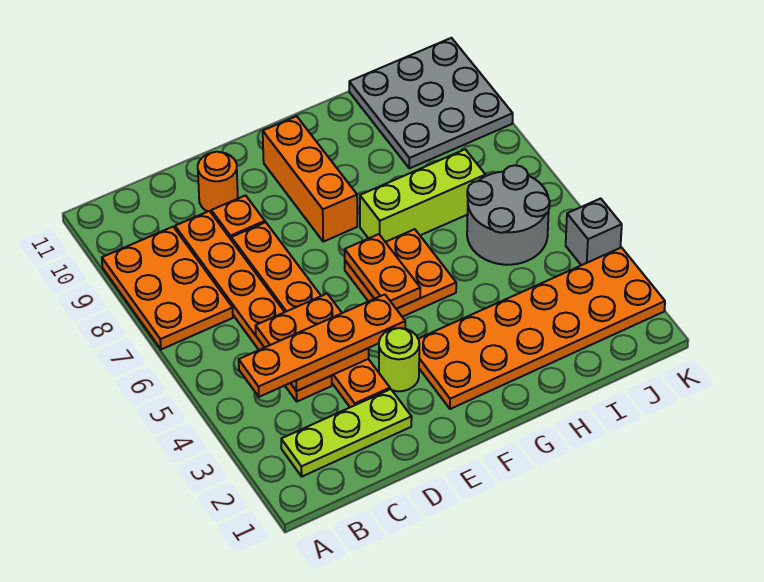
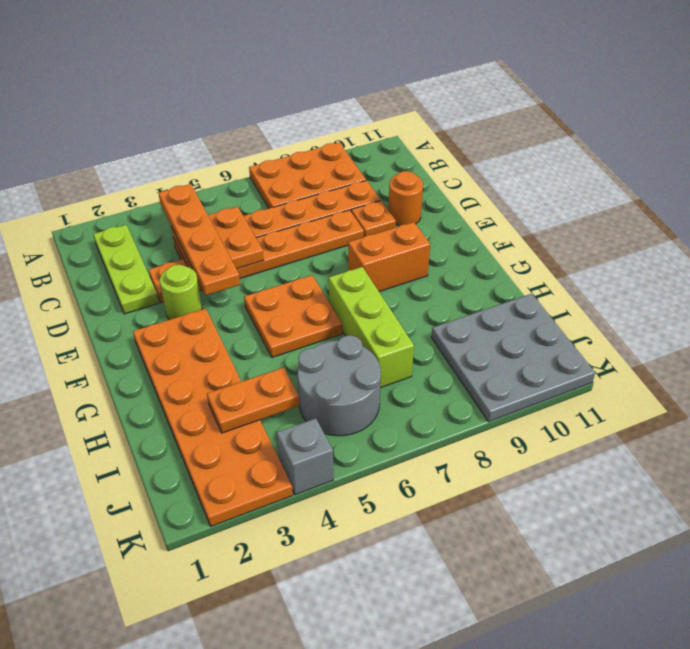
orange plate F5:F6 level 2 -> orange plate I3:I4 level 2
orange brick F8:F10 level 1 -> orange brick F8:F9 level 1

